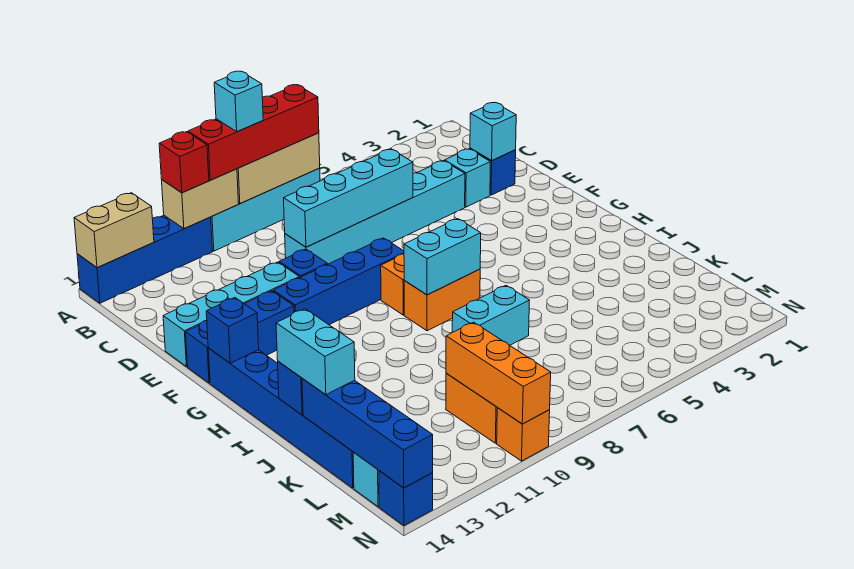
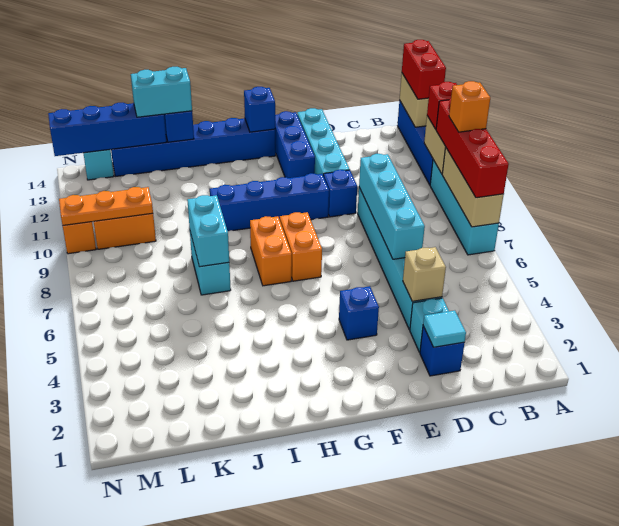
cyan brick A9 level 4 -> orange brick A9 level 4
none -> red brick A13:A14 level 3
cyan brick D2 level 2 -> cyan tile D2 level 2
none -> tan brick D4 level 2
blue brick F8:F11 level 1 -> blue brick F10:I10 level 1
cyan brick H7:H8 level 2 -> cyan brick J7:J8 level 2
orange brick L10:N10 level 2 -> orange plate L10:N10 level 2
blue brick N14 level 1 -> blue brick F4 level 1

